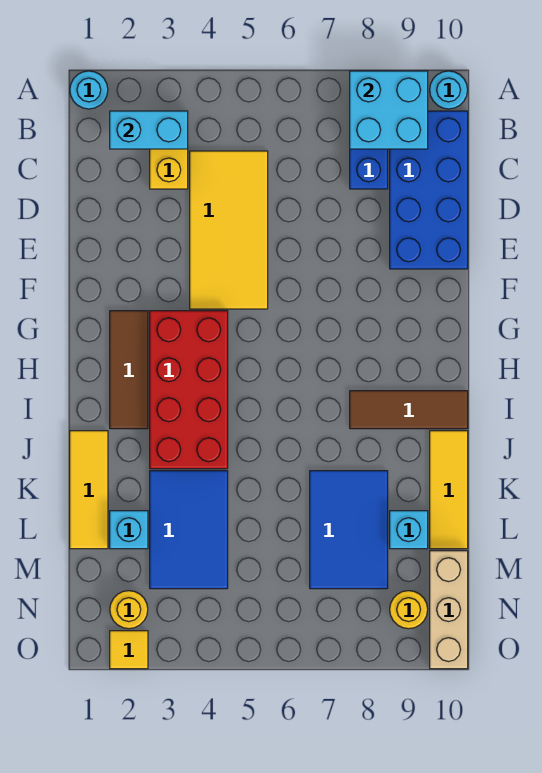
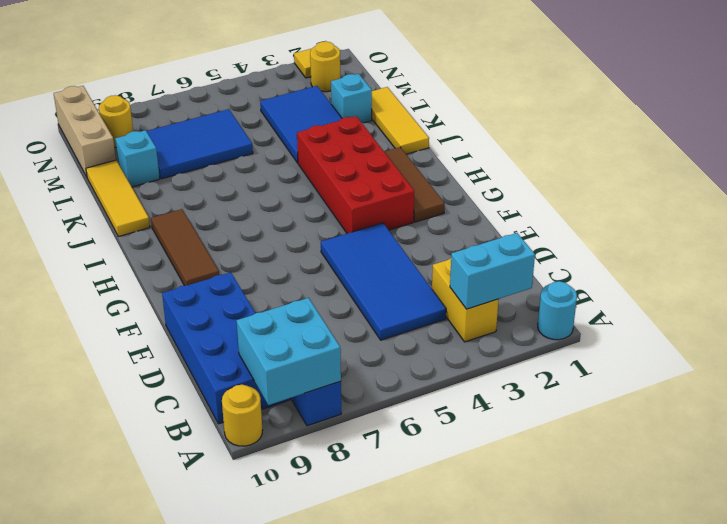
cyan round brick A10 level 1 -> yellow round brick A10 level 1
yellow tile C4:F5 level 1 -> blue tile C4:F5 level 1
brown tile I8:I10 level 1 -> brown tile G9:I9 level 1
blue tile K7:M8 level 1 -> blue tile L6:M8 level 1

